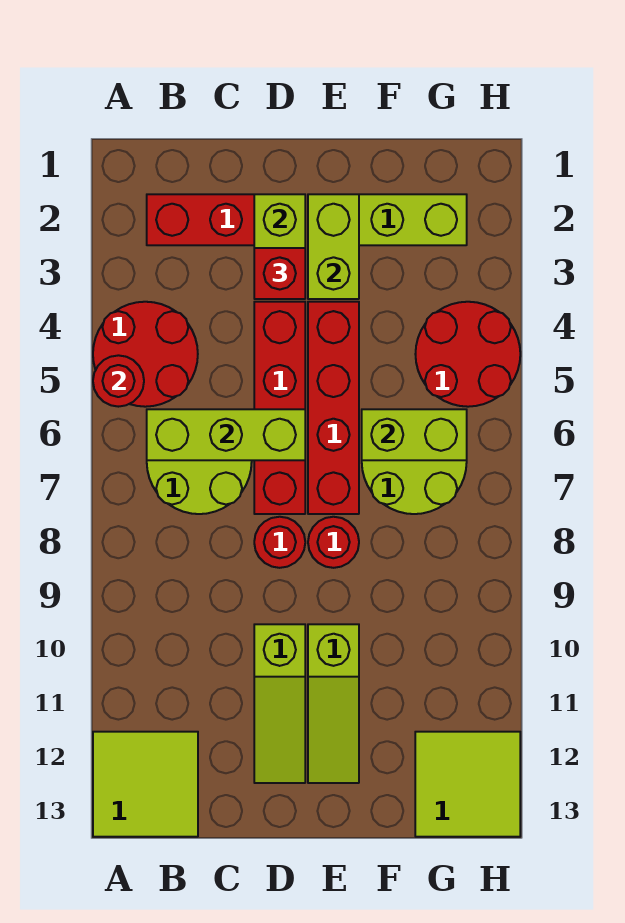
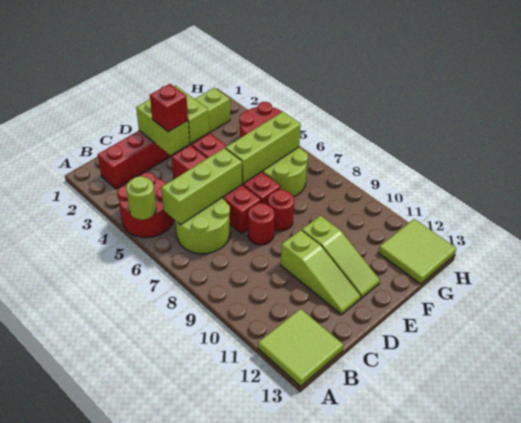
red round brick A5 level 2 -> lime round brick A5 level 2
lime brick F6:G6 level 2 -> lime brick E6:G6 level 2

